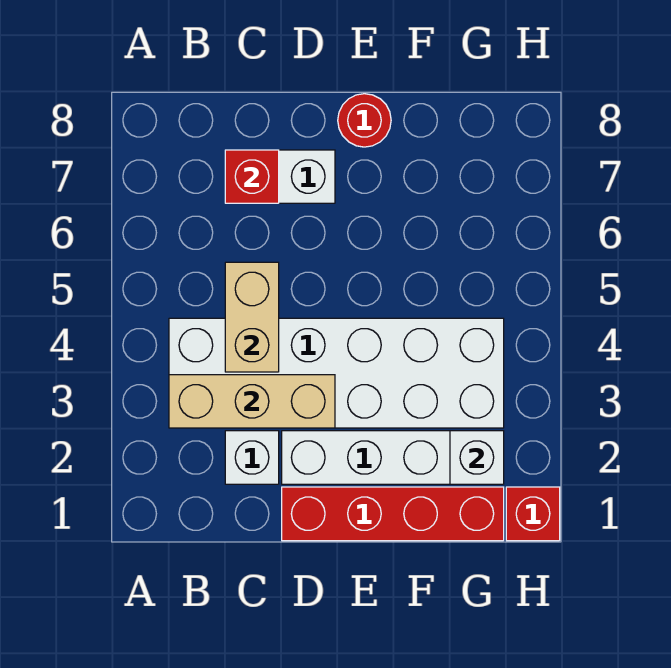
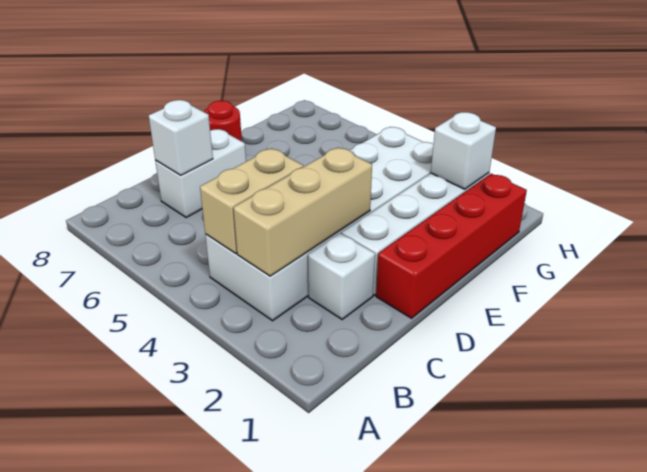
tan brick C4:C5 level 2 -> tan brick B4:C4 level 2
red brick C7 level 2 -> white brick C7 level 2
red brick H1 level 1 -> none

